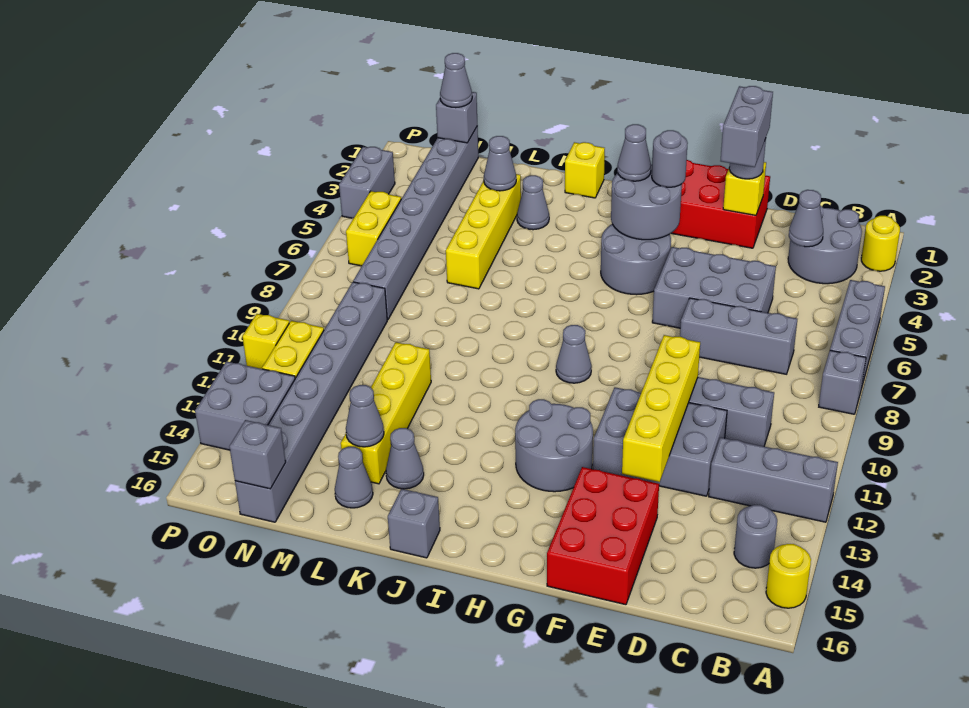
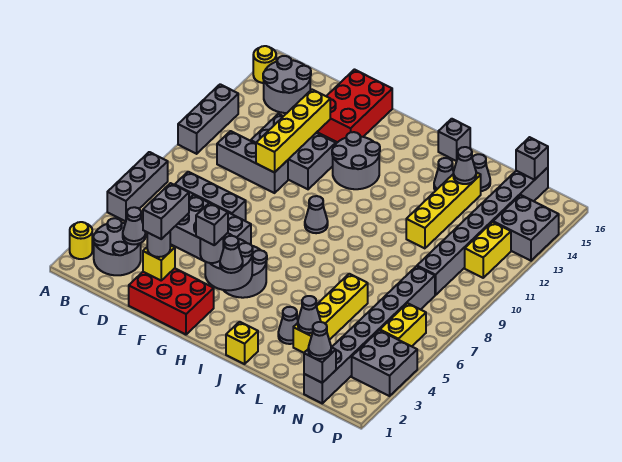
grey brick A8 level 1 -> grey brick G3 level 4
grey brick A12:C12 level 1 -> grey brick A10:A12 level 1
grey round brick B14 level 1 -> grey round brick B14:C15 level 1
grey brick P3:P4 level 1 -> grey brick O3:P4 level 1
yellow brick P11 level 1 -> none

